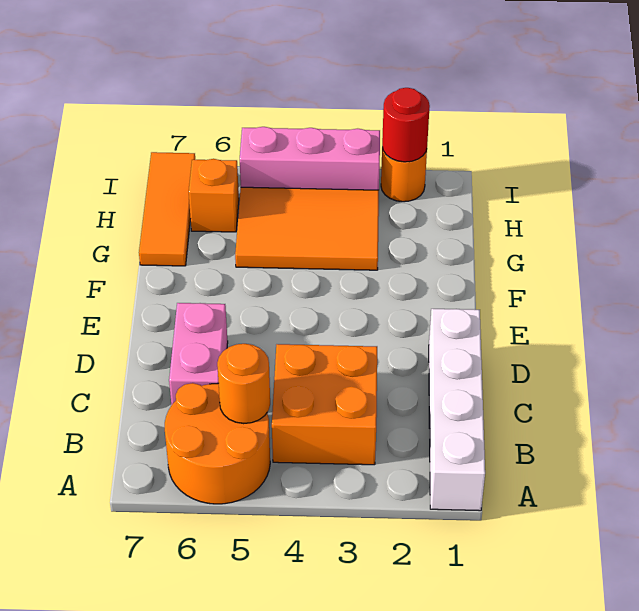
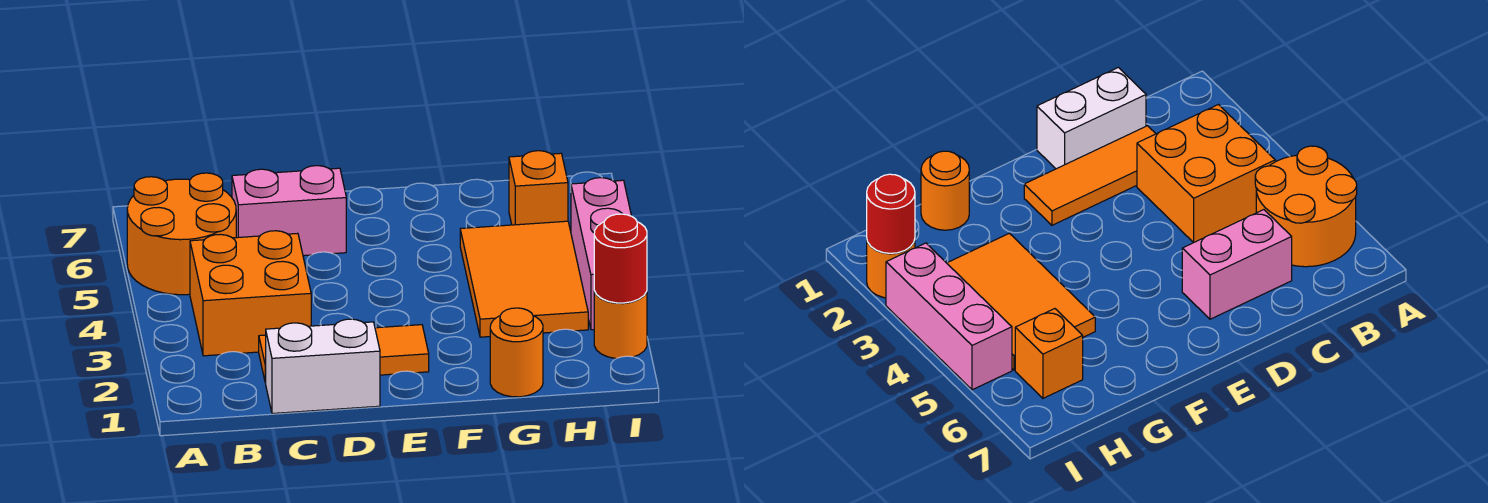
white brick A1:D1 level 1 -> white brick C1:D1 level 1
orange round brick B5 level 2 -> orange round brick G1 level 1
orange tile G7:I7 level 1 -> orange tile C2:E2 level 1

